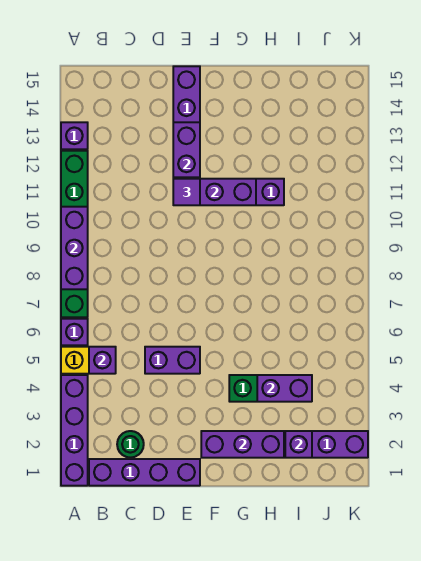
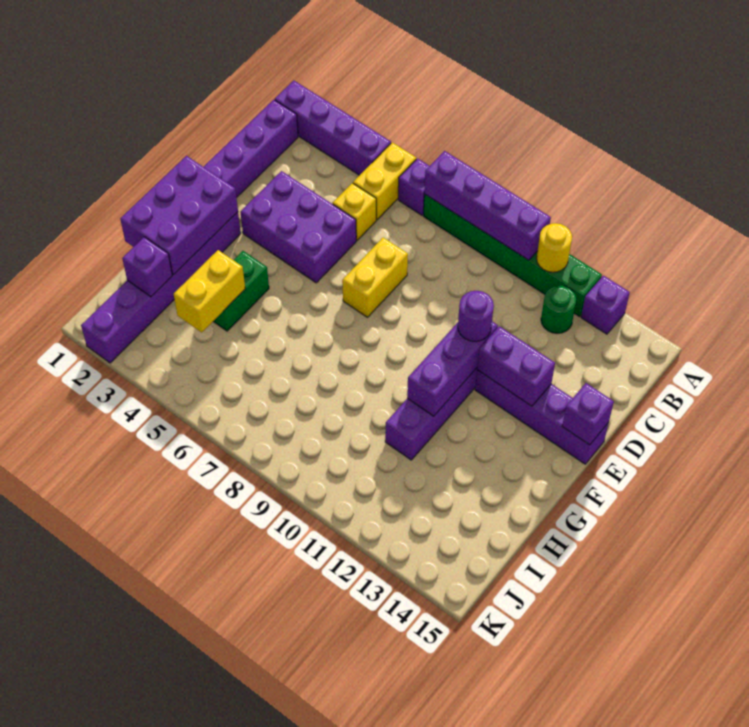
purple brick A8:A10 level 2 -> purple brick A7:A10 level 2
none -> yellow round brick A11 level 2
purple brick B5 level 2 -> purple brick E15 level 2
green round brick C2 level 1 -> green round brick B12 level 1
none -> yellow brick C5 level 1
purple brick D5:E5 level 1 -> purple brick D3:E5 level 1
none -> yellow brick D7:E7 level 1
purple tile E11 level 3 -> purple round brick E11 level 3
purple brick F2:H2 level 2 -> purple brick F1:H2 level 2
purple brick H4:I4 level 2 -> yellow brick H4:I4 level 2

